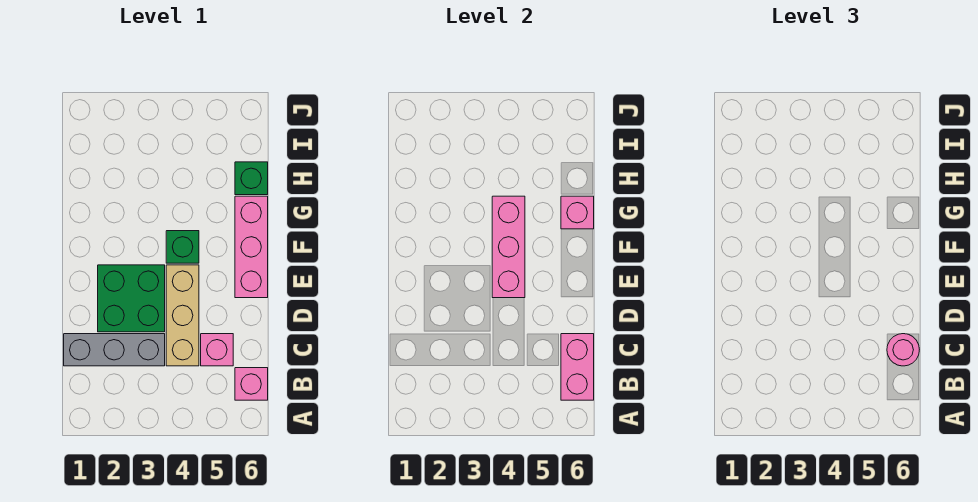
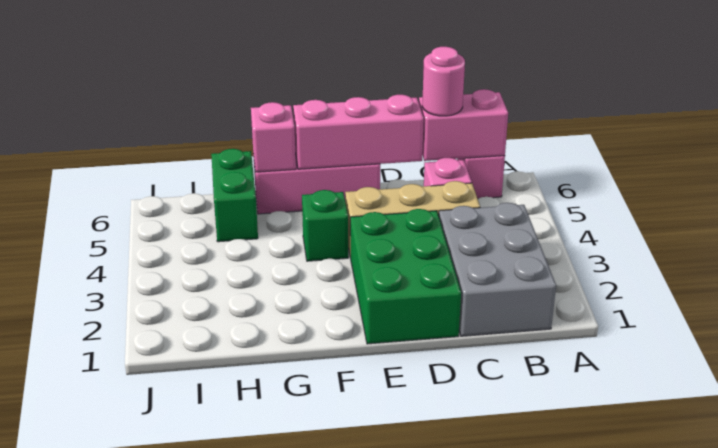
grey brick C1:C3 level 1 -> grey brick B1:C3 level 1
green brick D2:E3 level 1 -> green brick D1:E3 level 1
pink brick E4:G4 level 2 -> pink brick D6:F6 level 2
green brick H6 level 1 -> green brick H5:H6 level 1

